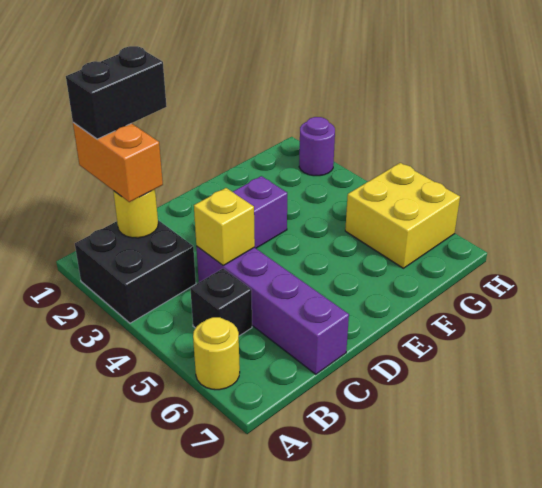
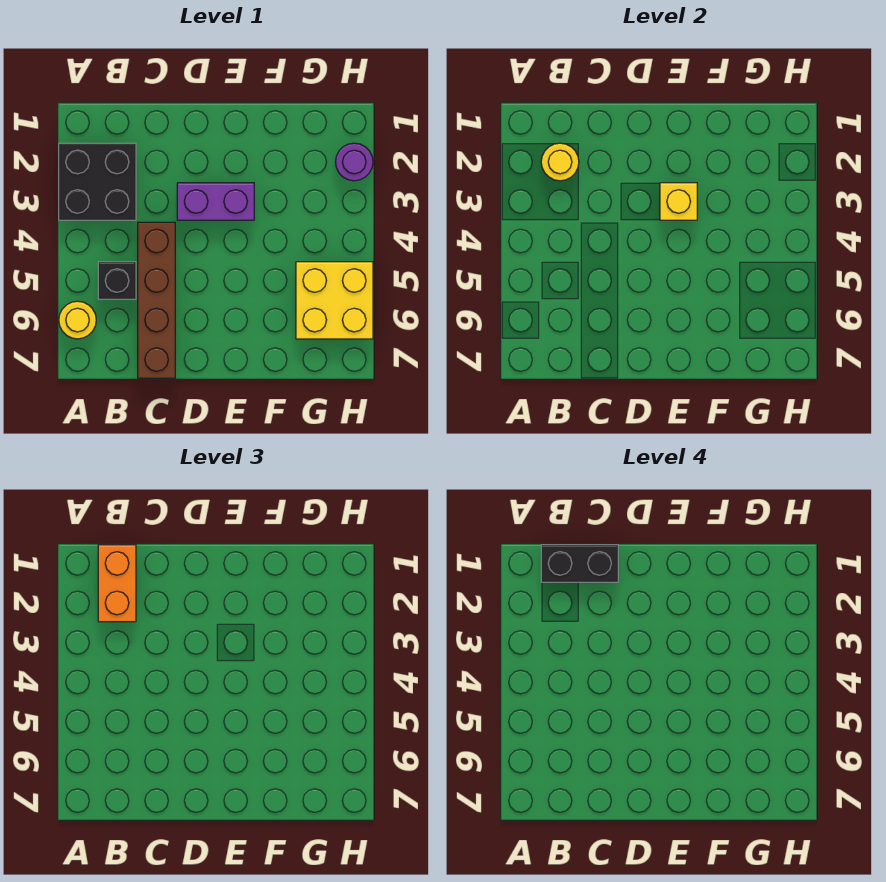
purple brick C4:C7 level 1 -> brown brick C4:C7 level 1
yellow brick C4 level 2 -> yellow brick E3 level 2

